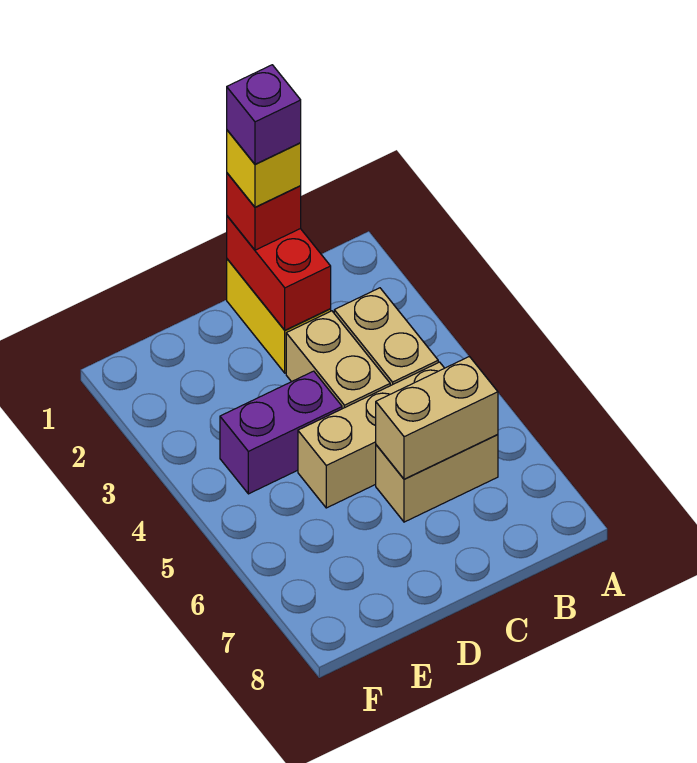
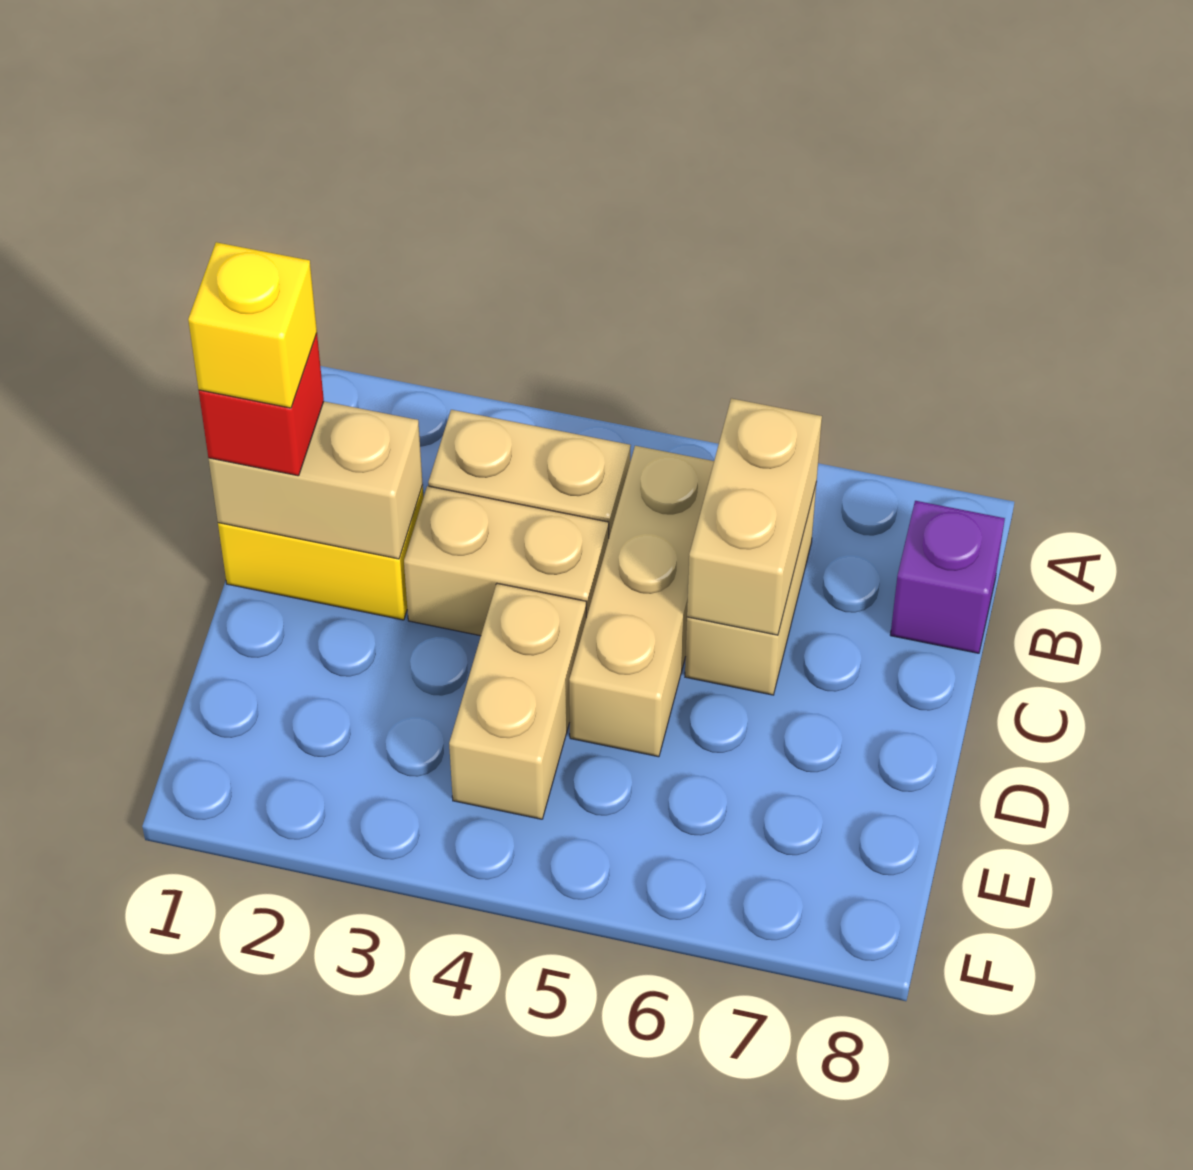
red brick C1:C2 level 2 -> tan brick C1:C2 level 2
purple brick C1 level 5 -> purple brick B8 level 1
purple brick D4:E4 level 1 -> tan brick D4:E4 level 1

